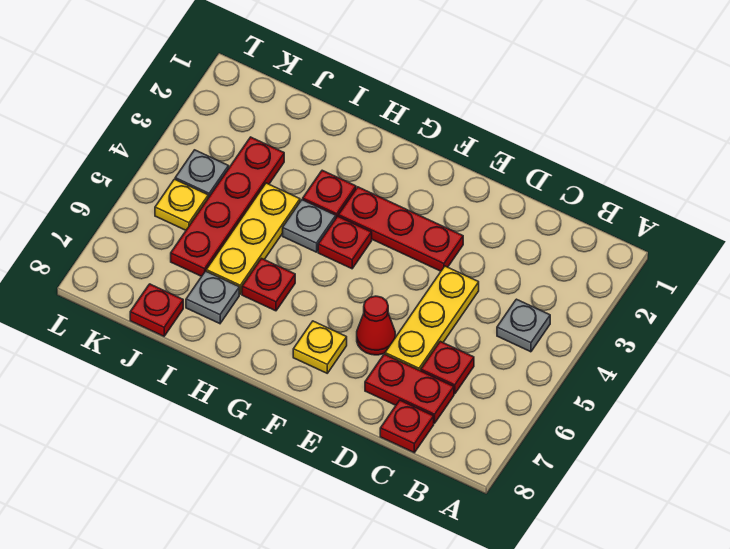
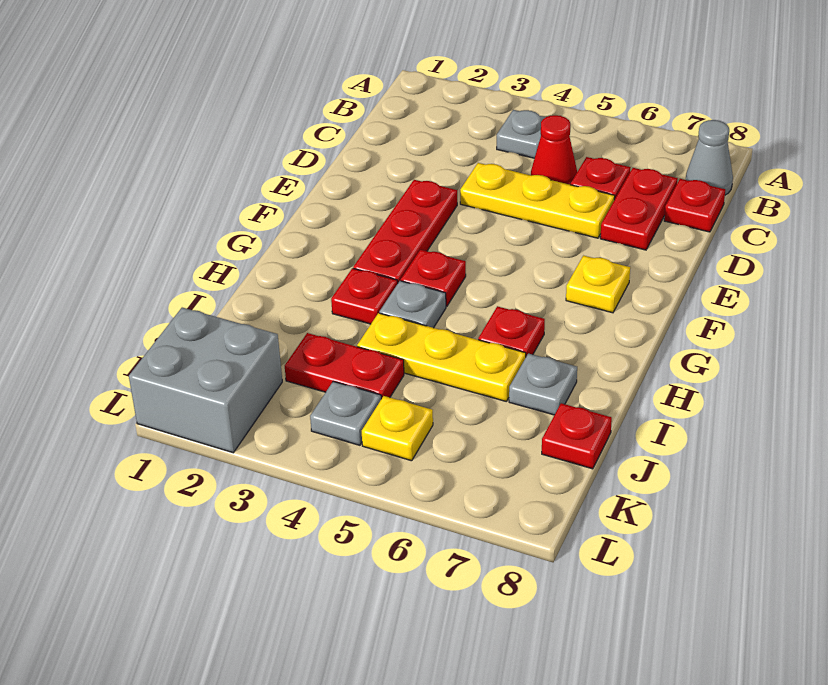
none -> grey cone B8 level 1
red cone E6 level 1 -> red cone C5 level 1
red plate J3:J6 level 1 -> red plate J3:J4 level 1
none -> grey brick K1:L2 level 1

